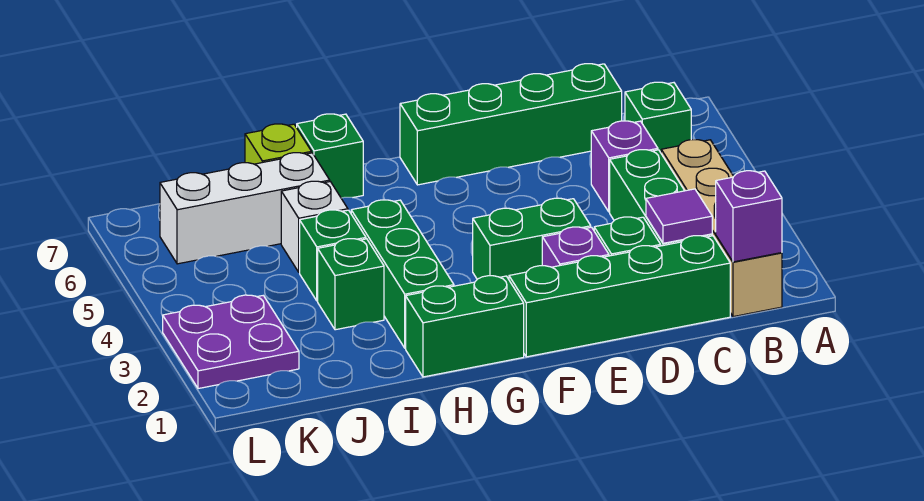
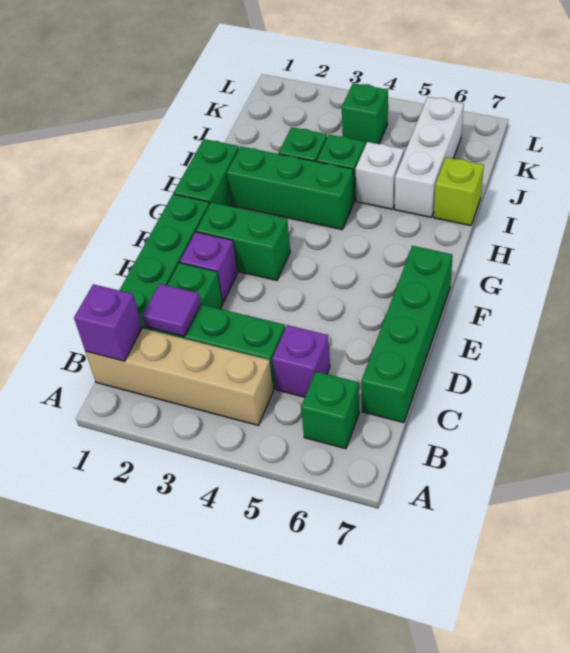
green brick E3:F3 level 1 -> green brick F2:F3 level 1
green brick H7 level 1 -> green brick K4 level 1
purple plate K2:L3 level 1 -> none

